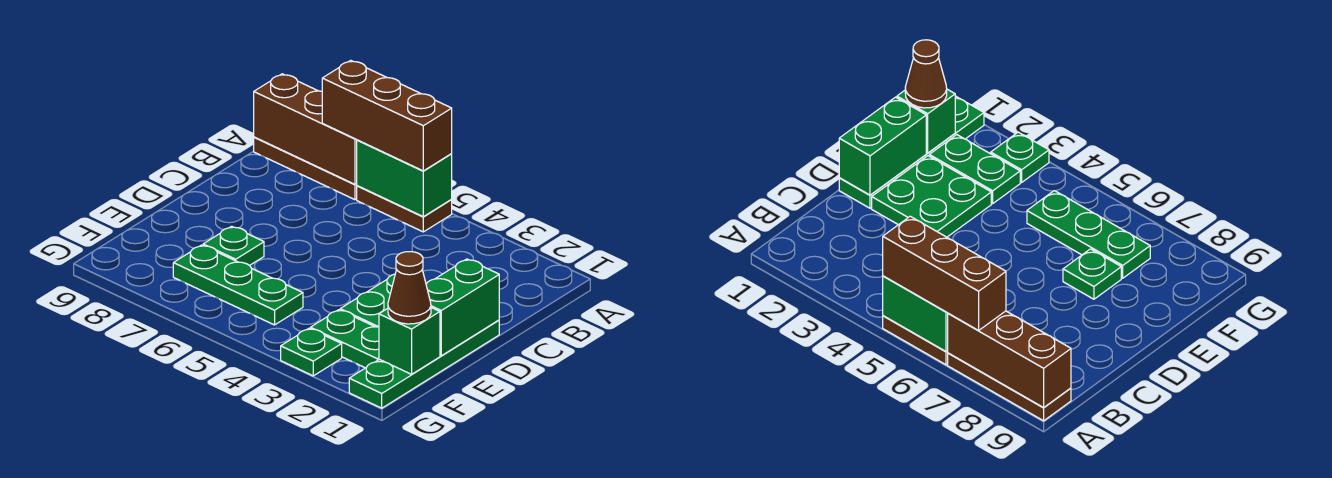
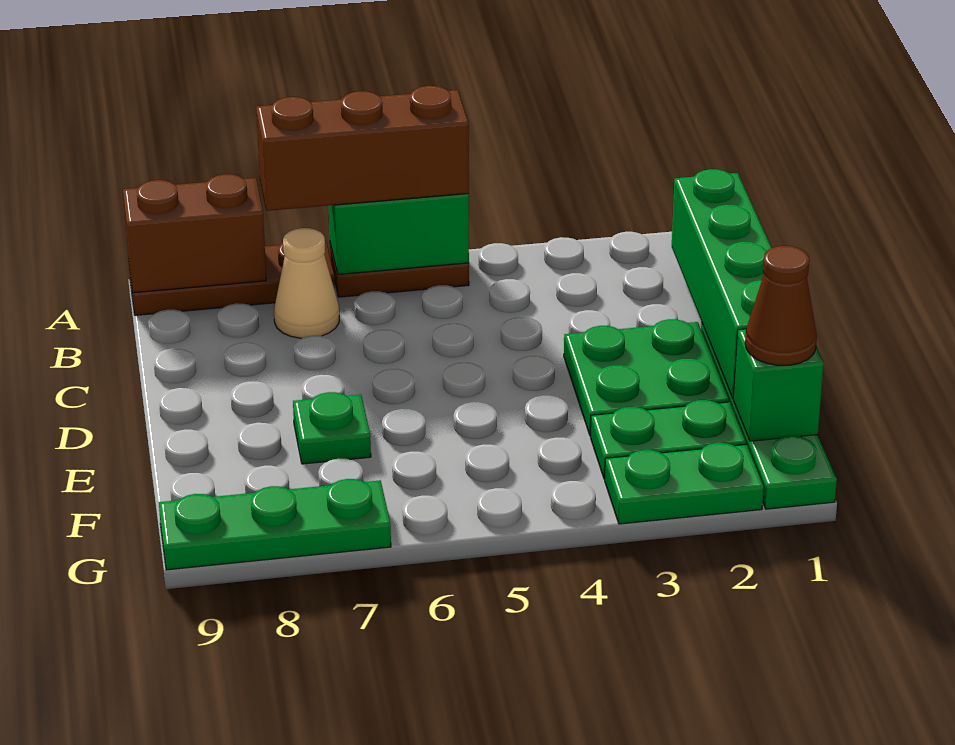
brown brick A7:A9 level 2 -> brown brick A8:A9 level 2
none -> tan cone B7 level 1
green brick D1:E1 level 2 -> green brick B1:E1 level 2
green plate F5:F7 level 1 -> green plate G7:G9 level 1
green plate G3 level 1 -> green plate G2:G3 level 1

